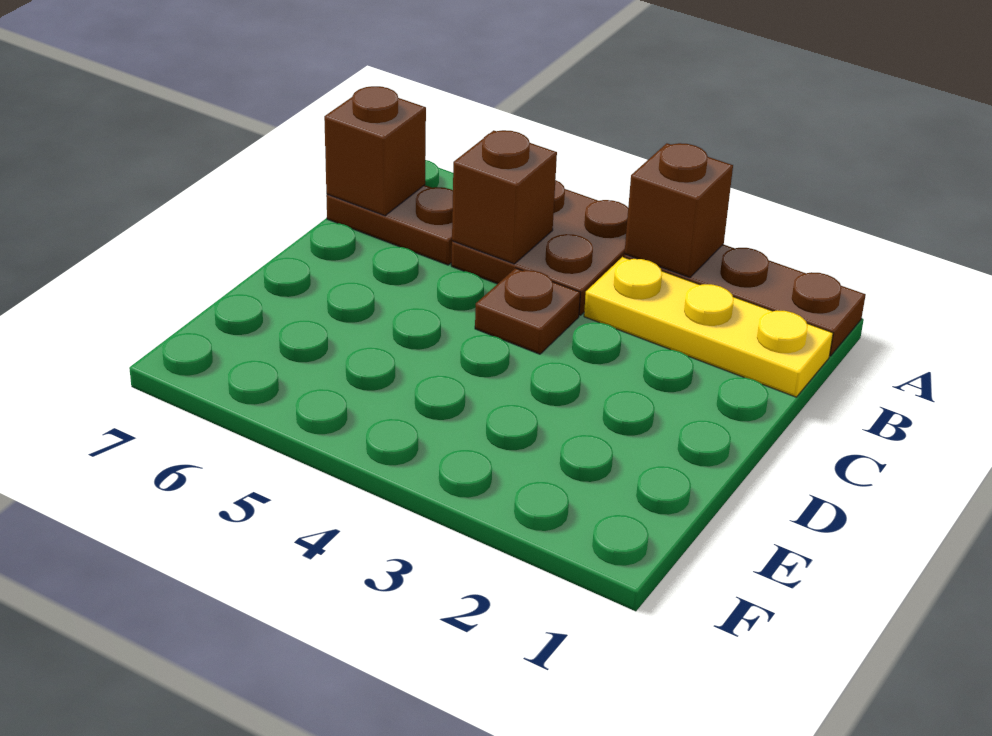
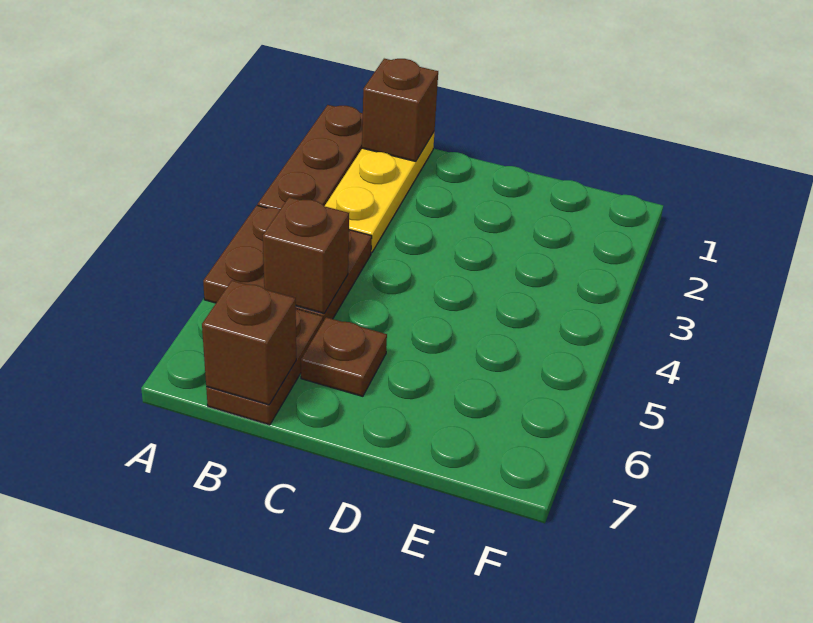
brown brick A3 level 2 -> brown brick B1 level 2
brown plate C4 level 1 -> brown plate C6 level 1

